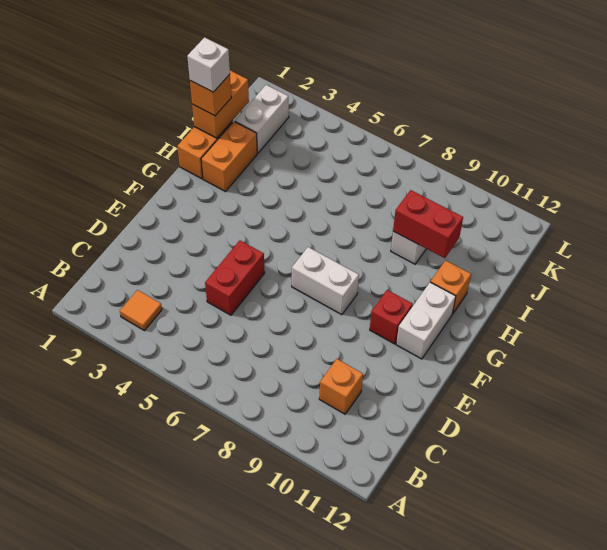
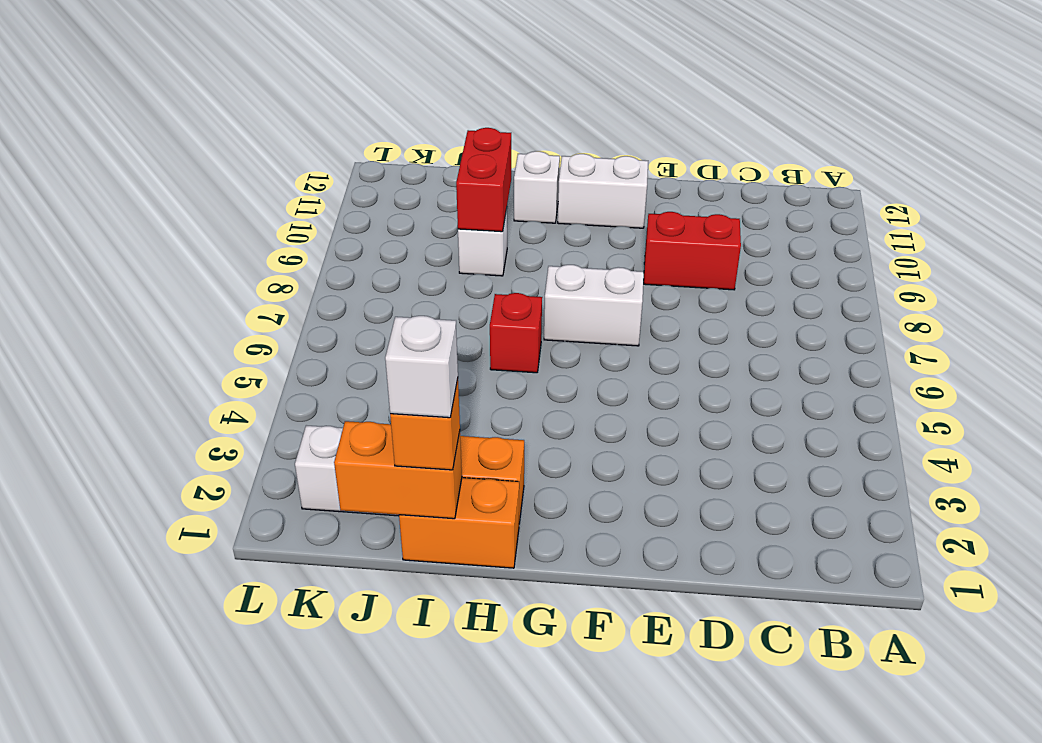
orange tile B3 level 1 -> none
orange brick C10 level 1 -> none
red brick D5:E5 level 1 -> red brick D9:E9 level 1
white brick F7:F8 level 1 -> white brick F7:G7 level 1
red brick F10 level 1 -> red brick H6 level 1
orange brick H11 level 1 -> white brick H11 level 1

